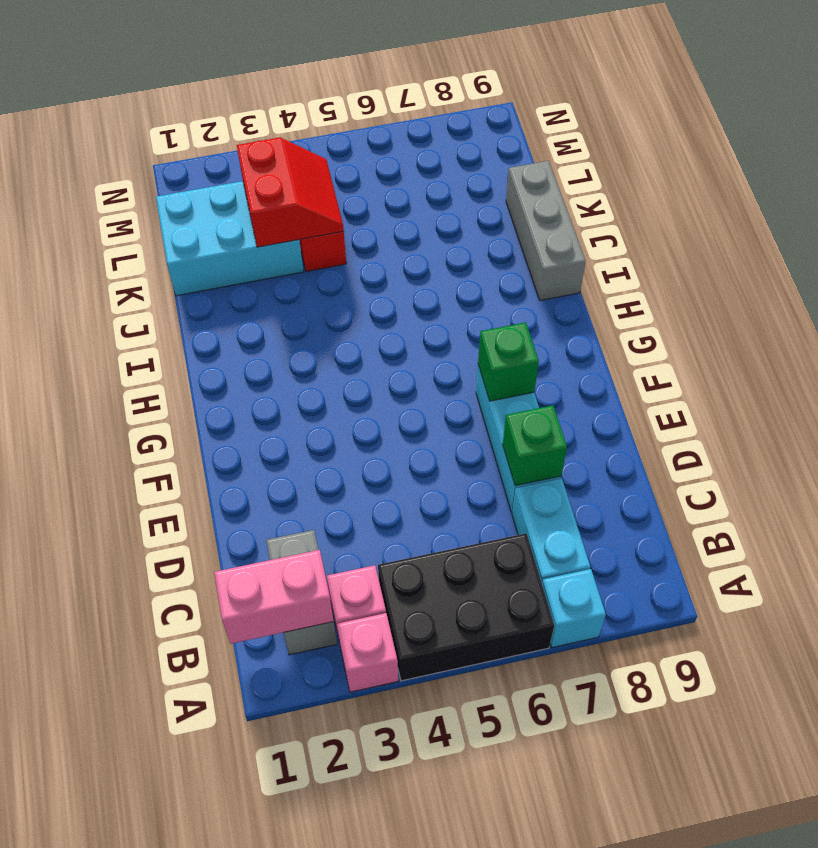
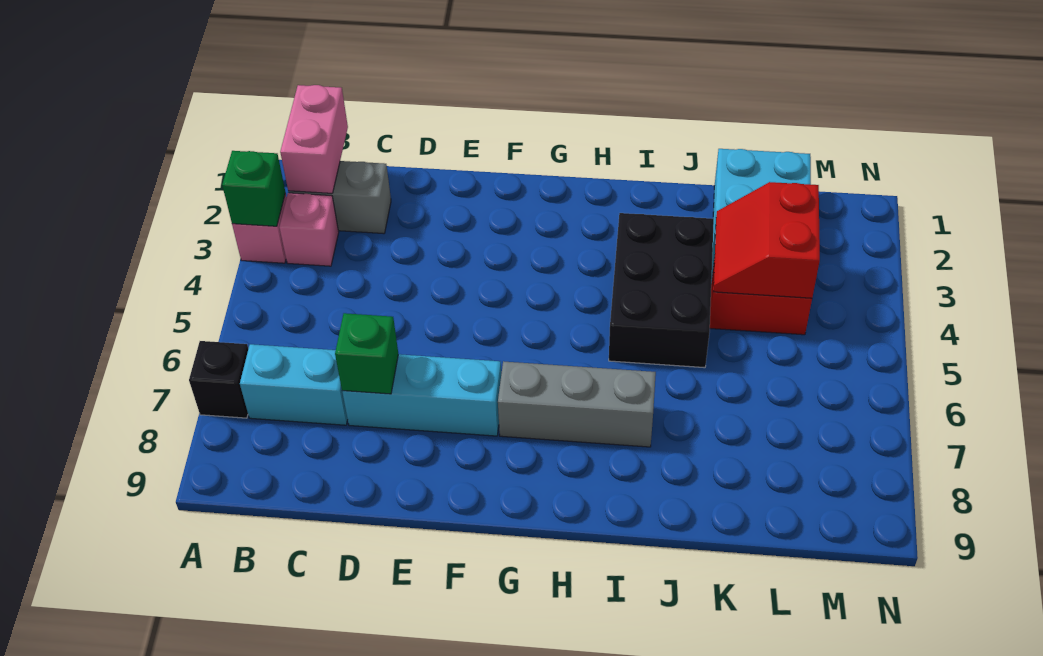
black brick A4:B6 level 1 -> black brick I3:J5 level 1
cyan brick A7 level 1 -> black brick A7 level 1
green brick F7 level 2 -> green brick A3 level 2
grey brick I9:K9 level 1 -> grey brick G7:I7 level 1
red slope K3:L4 level 2 top 3 -> red slope K3:L4 level 2 top L

